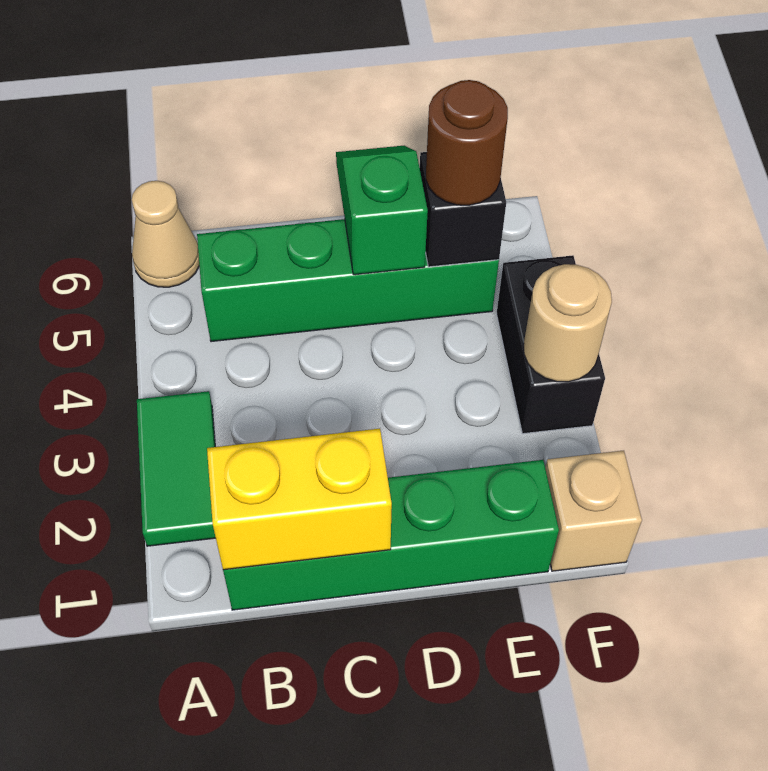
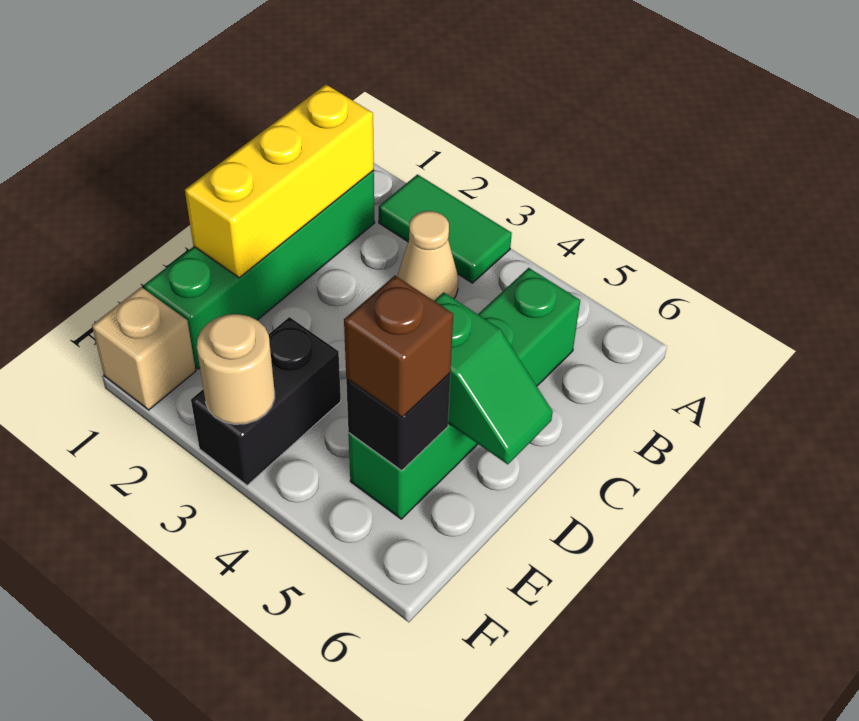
tan cone A6 level 1 -> tan cone B3 level 1
yellow brick B1:C1 level 2 -> yellow brick B1:D1 level 2
brown round brick E5 level 3 -> brown brick E5 level 3
black brick F3:F4 level 1 -> black brick E3:F3 level 1

